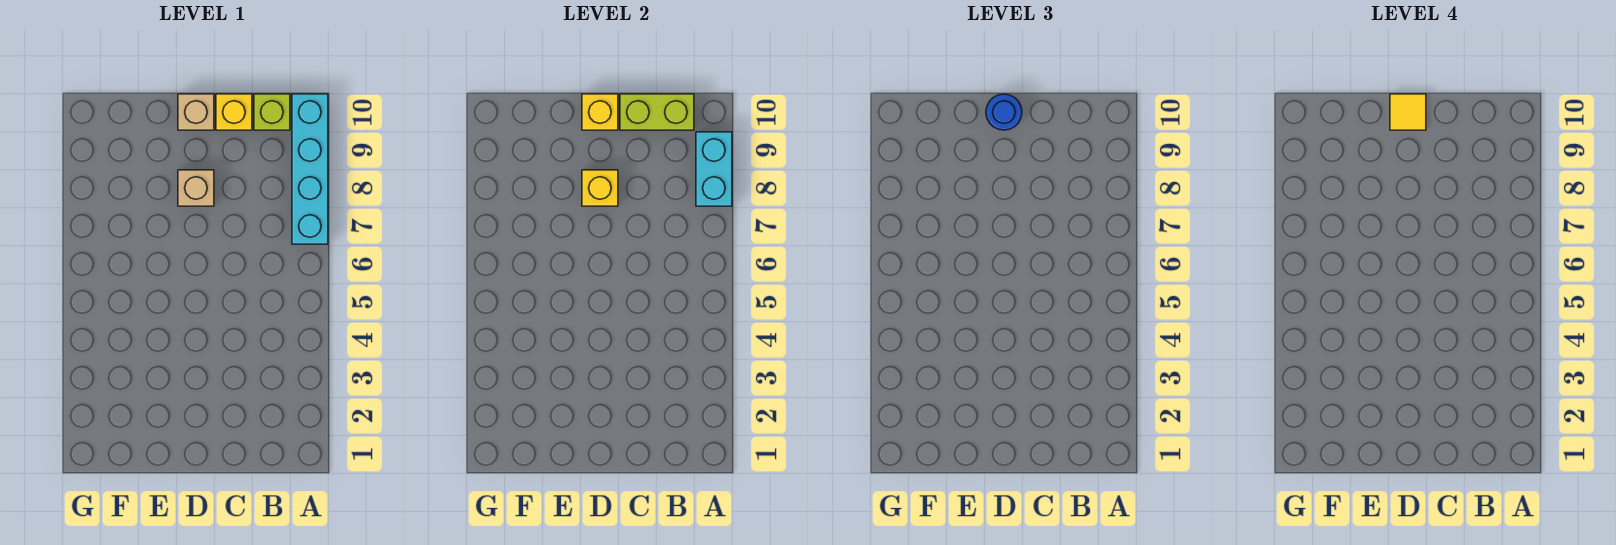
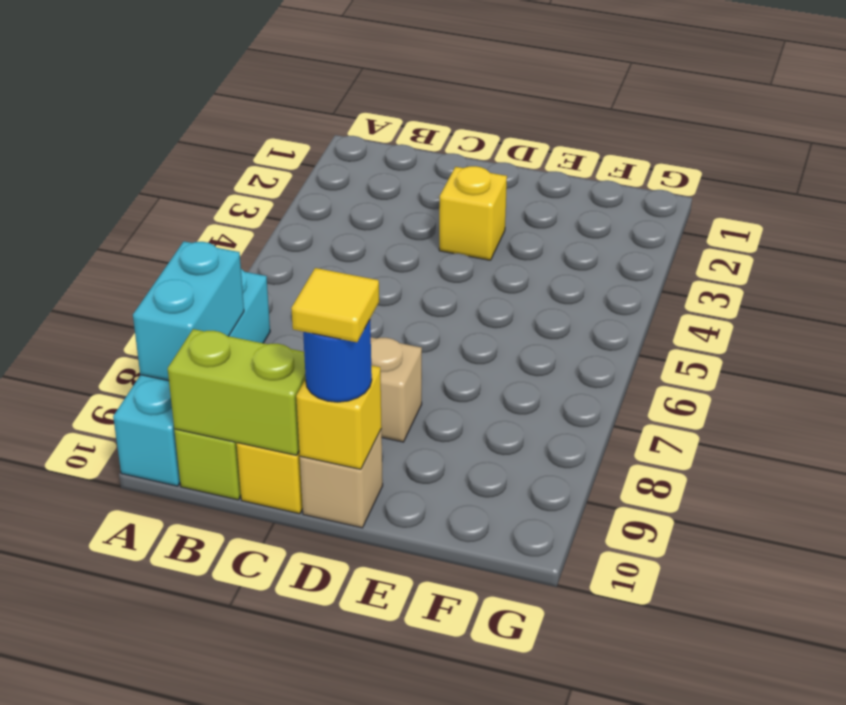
yellow brick D8 level 2 -> yellow brick D3 level 1

